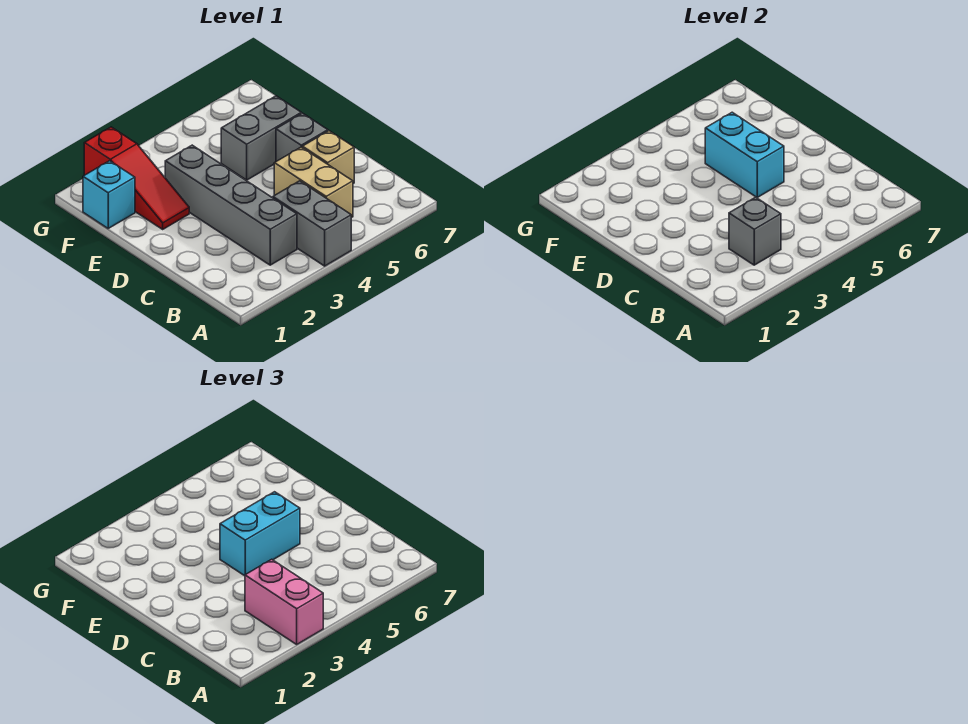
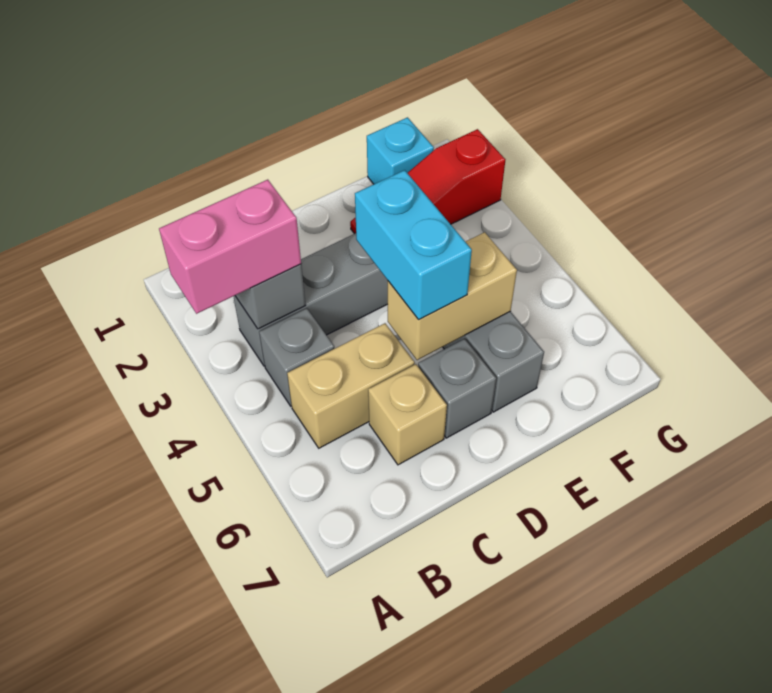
grey brick A4:B4 level 1 -> grey brick B4 level 1
cyan brick D5:E5 level 2 -> tan brick D5:E5 level 2

